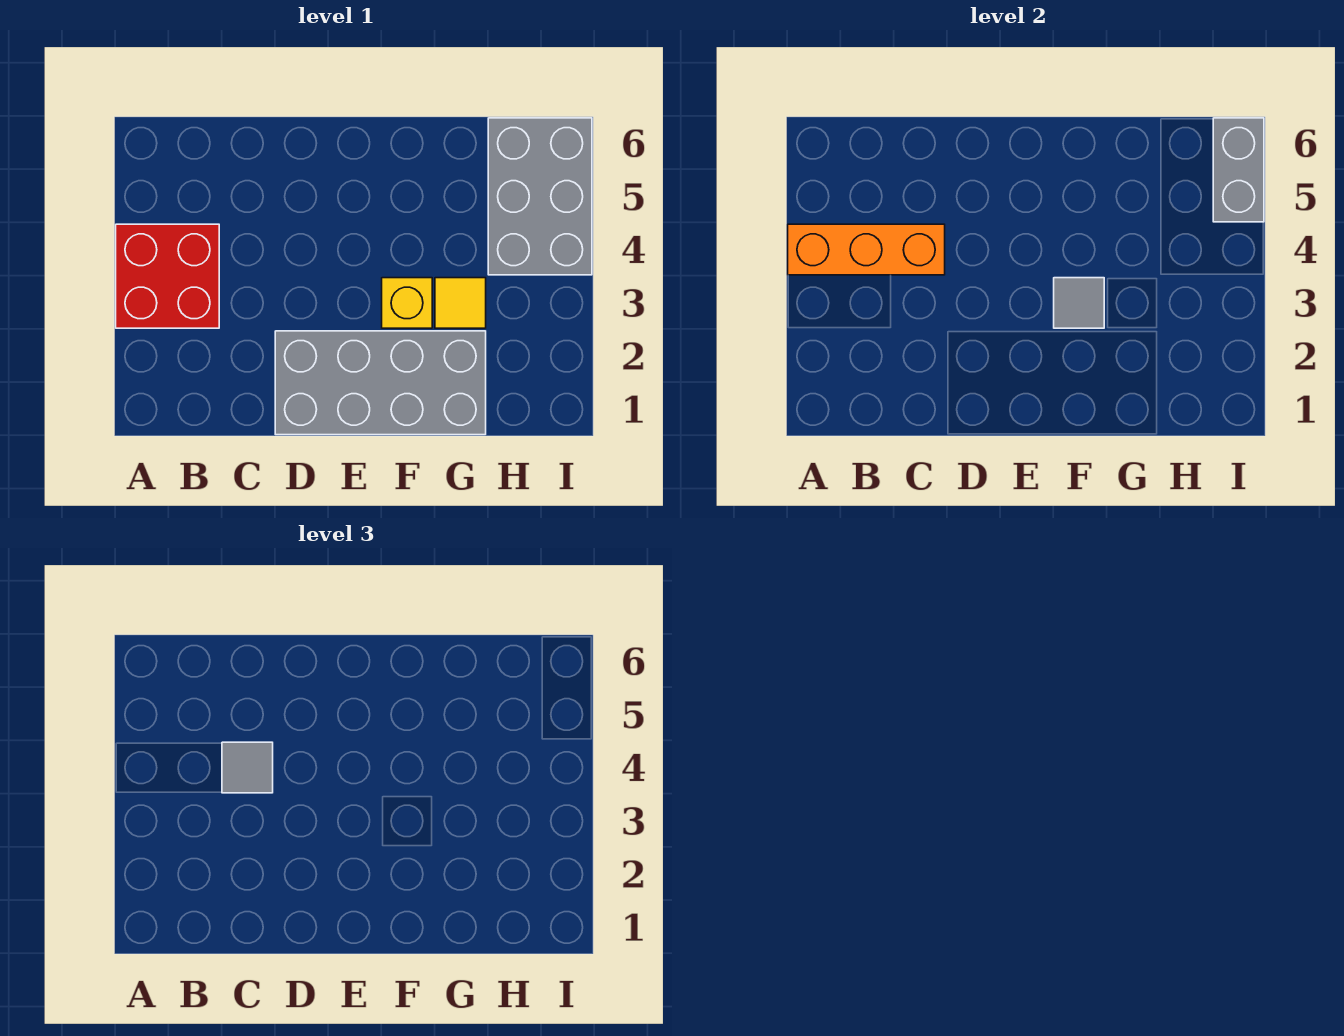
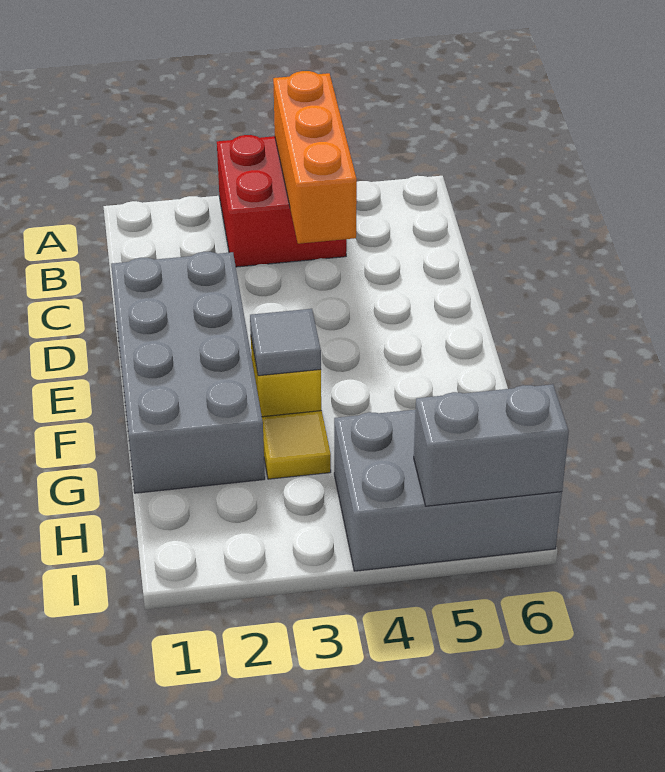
grey tile C4 level 3 -> none

